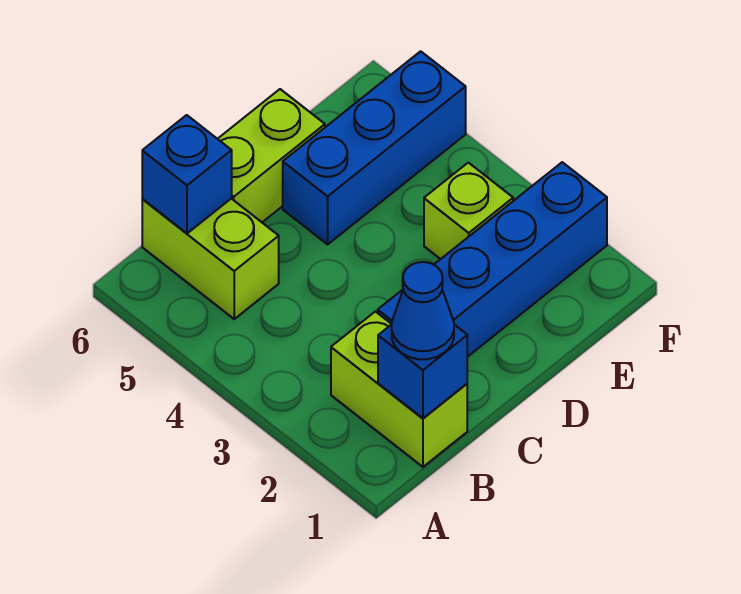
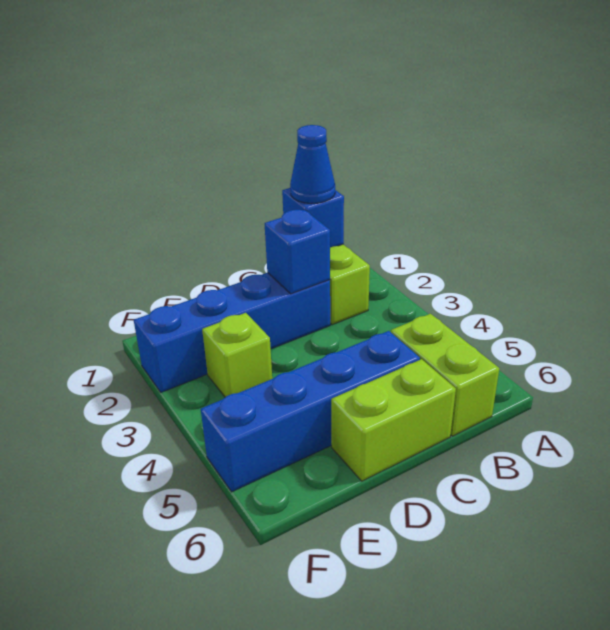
blue brick B6 level 2 -> blue brick C2 level 2
blue brick D5:F5 level 1 -> blue brick C5:F5 level 1

